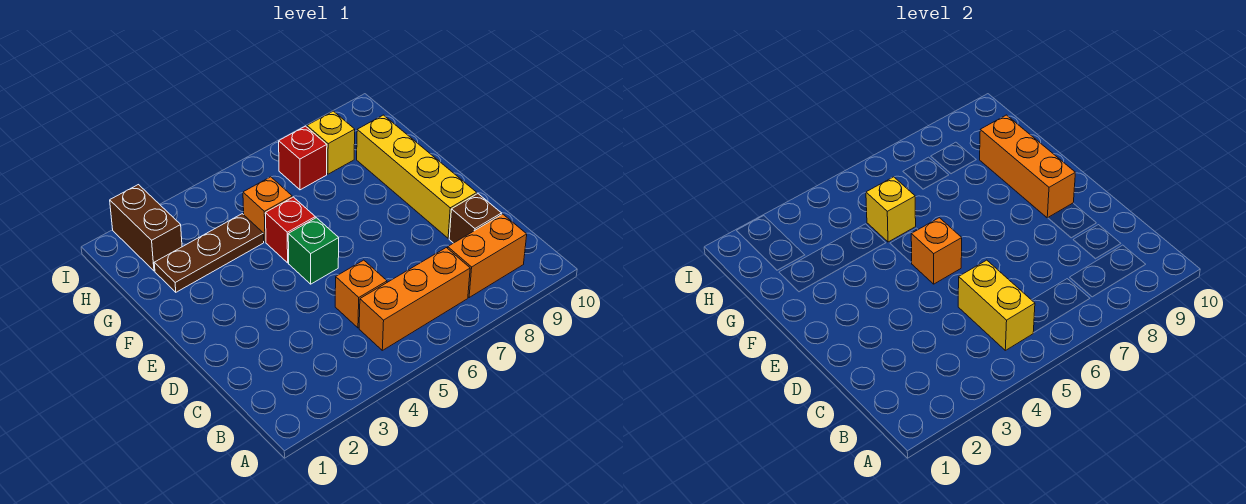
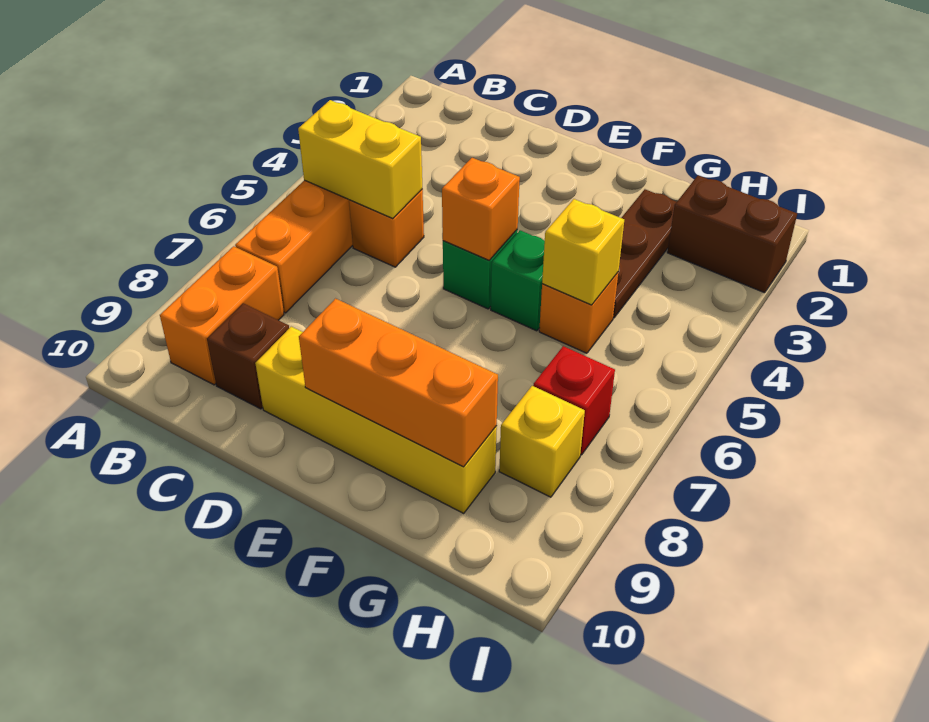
red brick F5 level 1 -> green brick F5 level 1

